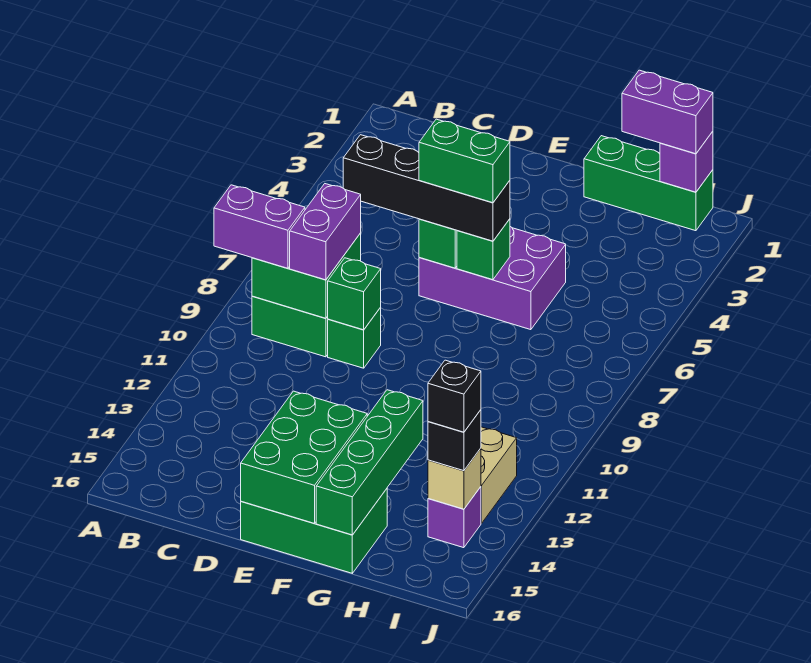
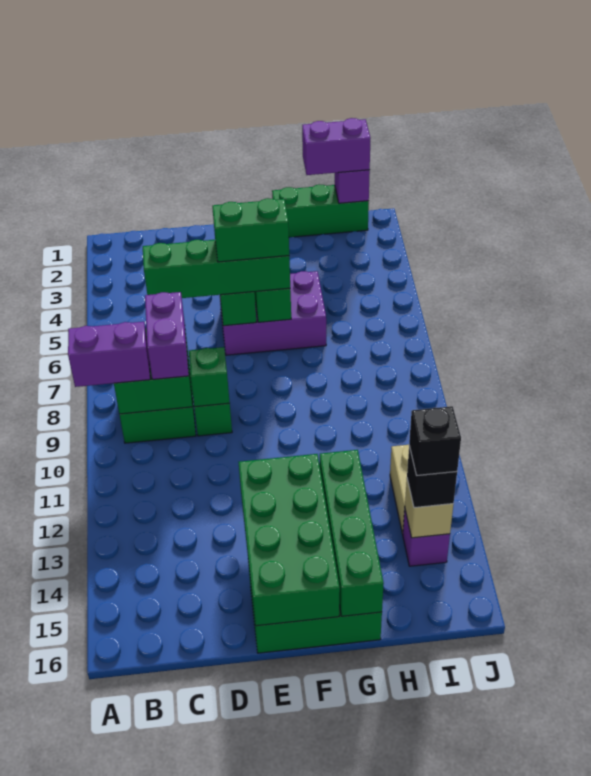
black brick C6:F6 level 3 -> green brick C6:F6 level 3
green brick E14:F16 level 2 -> green brick E13:F16 level 2

